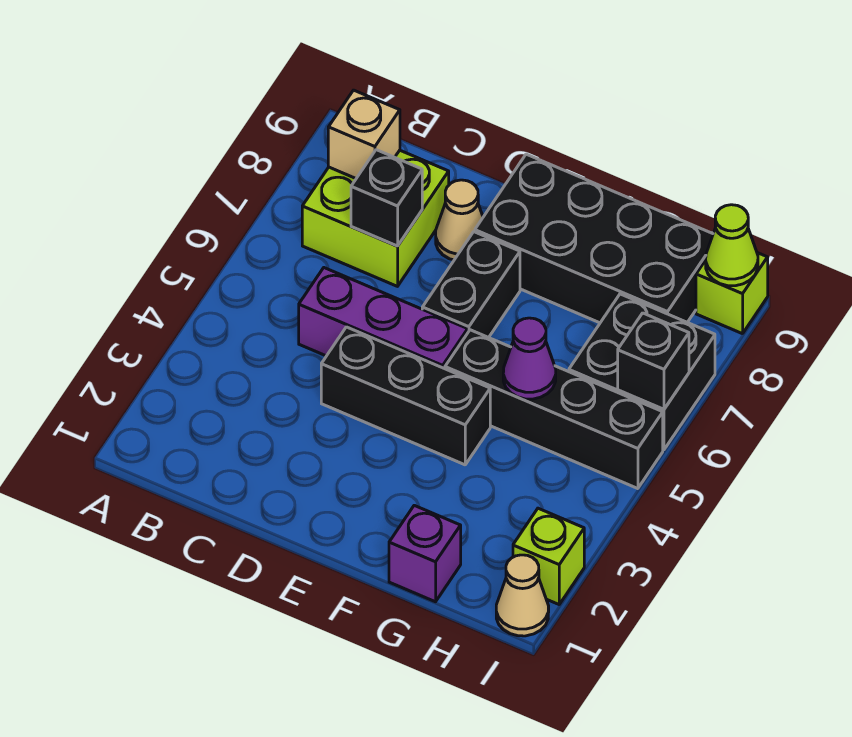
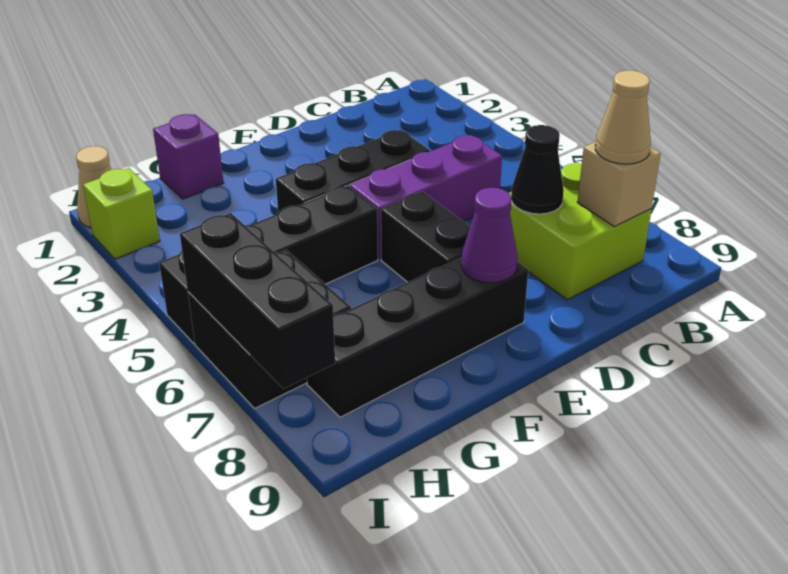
black brick C7 level 2 -> black cone C7 level 2
tan cone D8 level 1 -> tan cone B8 level 3
black brick E8:H9 level 1 -> black brick E8:H8 level 1
purple cone G5 level 2 -> purple cone E8 level 2
black brick I6 level 2 -> black brick I6:I8 level 2
lime brick I9 level 1 -> none
lime cone I9 level 2 -> none

